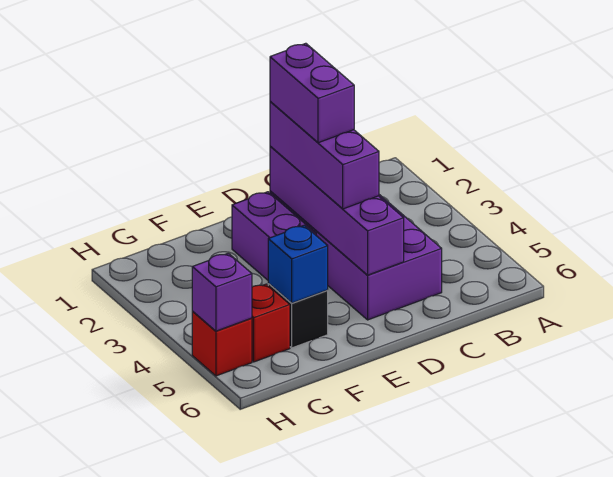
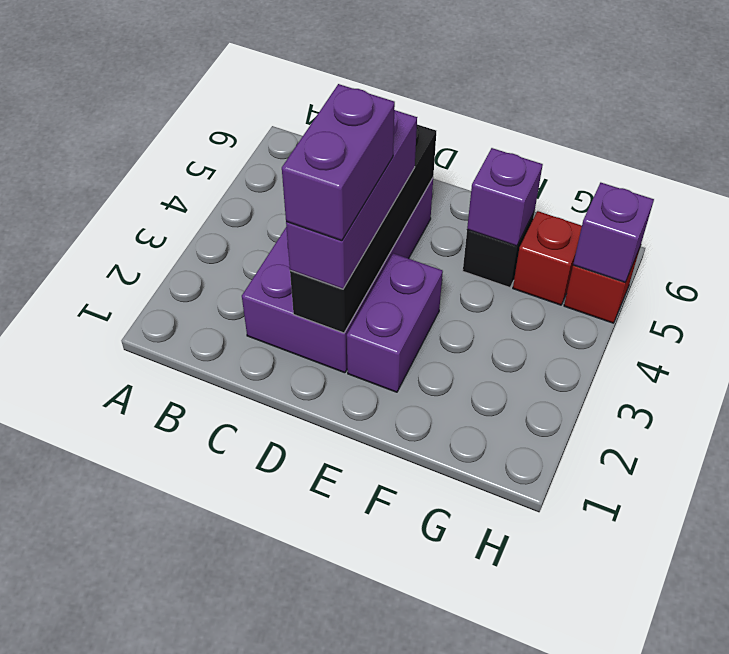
purple brick D2:D5 level 2 -> black brick D2:D5 level 2
blue brick F5 level 2 -> purple brick F5 level 2

